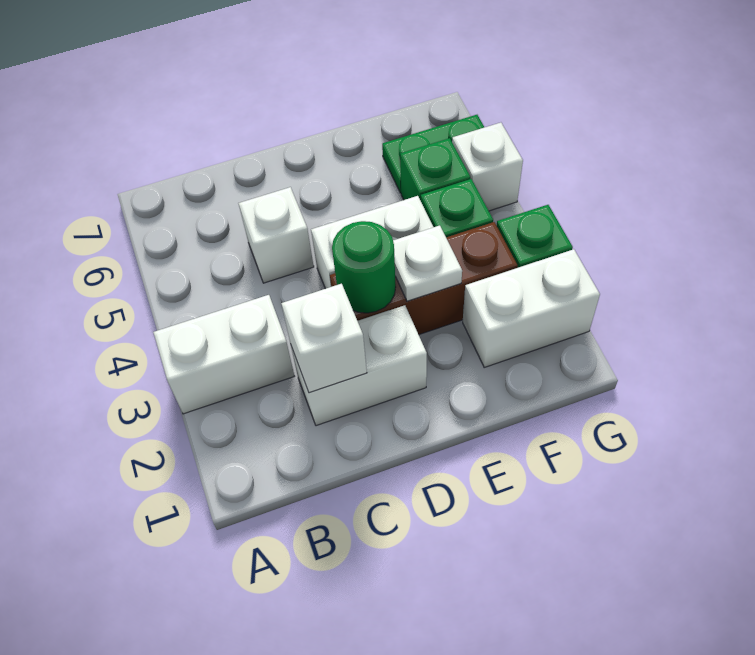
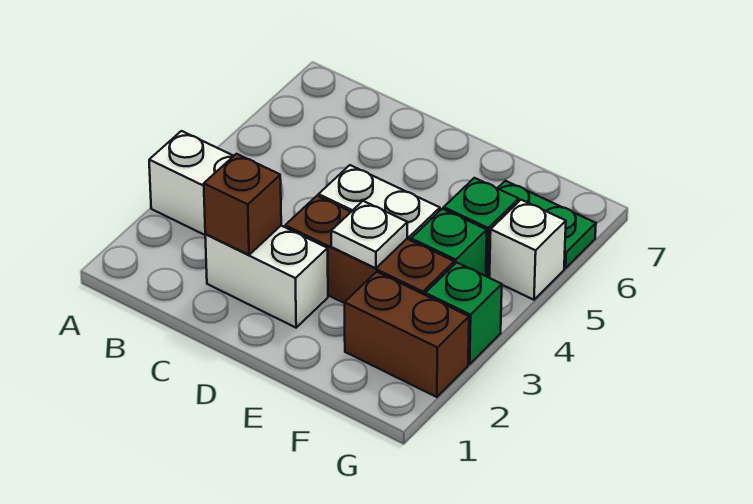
white brick C2 level 2 -> brown brick C2 level 2
white brick C5 level 1 -> none
green round brick D3 level 2 -> none
white brick F2:G2 level 1 -> brown brick F2:G2 level 1

